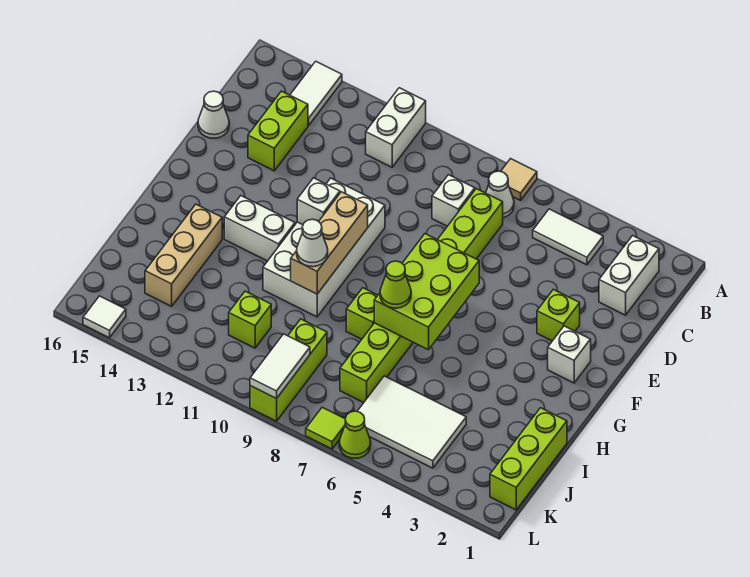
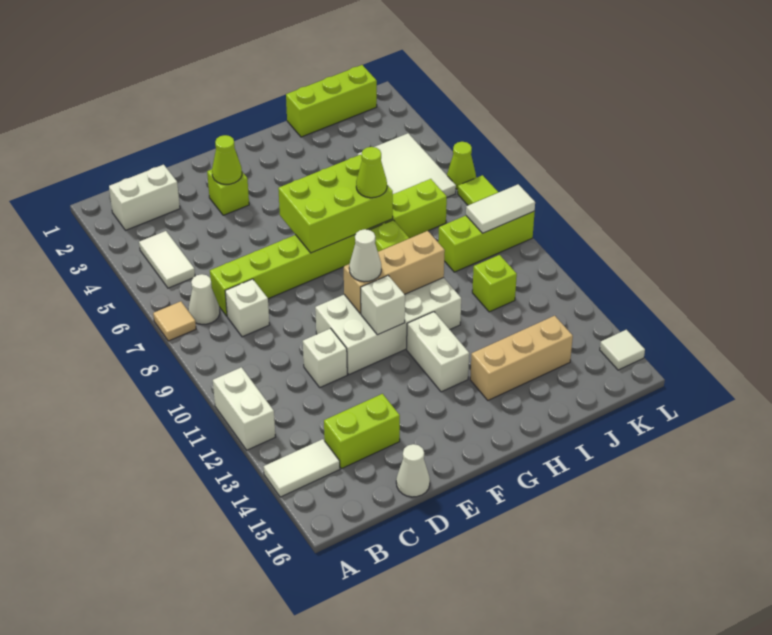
white brick A11:B11 level 1 -> white brick A11:A12 level 1
none -> lime cone E3 level 2
white brick F2 level 1 -> white brick D11 level 1
white cone H10 level 3 -> white cone F10 level 3

